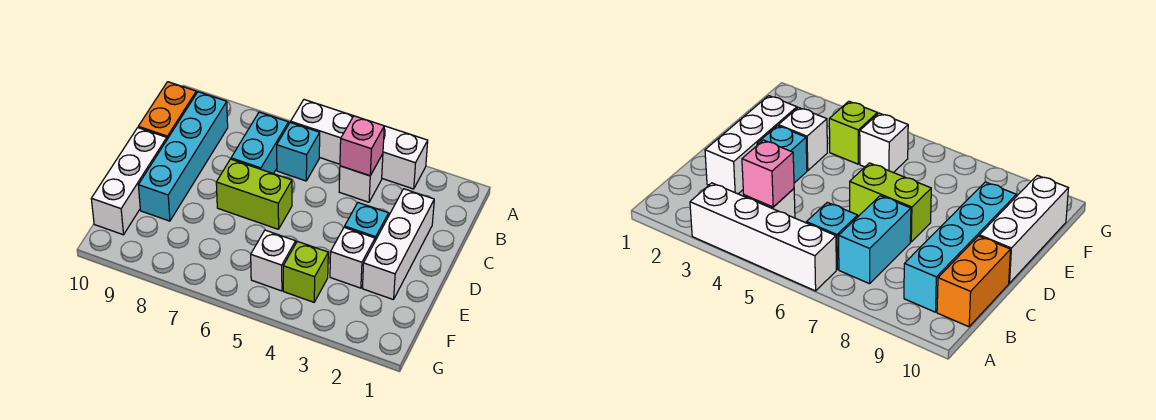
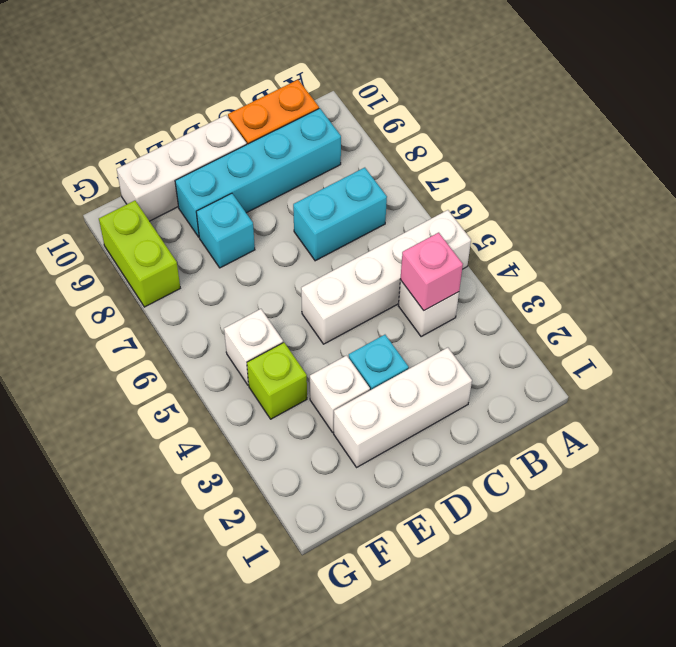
white brick A3:A6 level 1 -> white brick A5:D5 level 1
cyan brick B6 level 1 -> cyan brick E8 level 1
lime brick D6:D7 level 1 -> lime brick G8:G9 level 1

